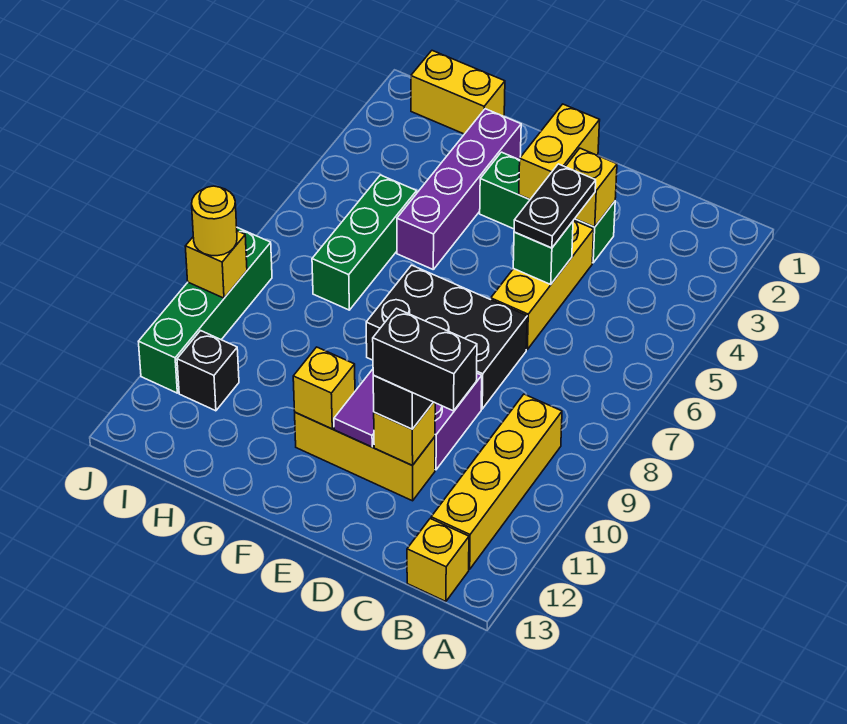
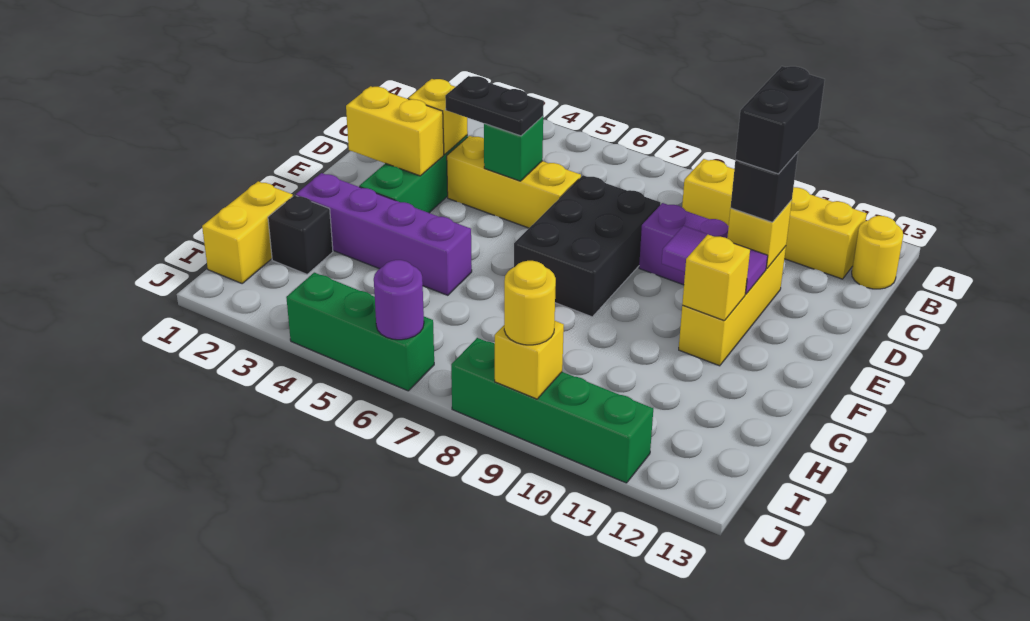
yellow brick B13 level 1 -> yellow round brick B13 level 1
green brick H5:H7 level 1 -> green brick J4:J6 level 1
black brick I11 level 1 -> black brick H2 level 1
none -> purple round brick J6 level 2

